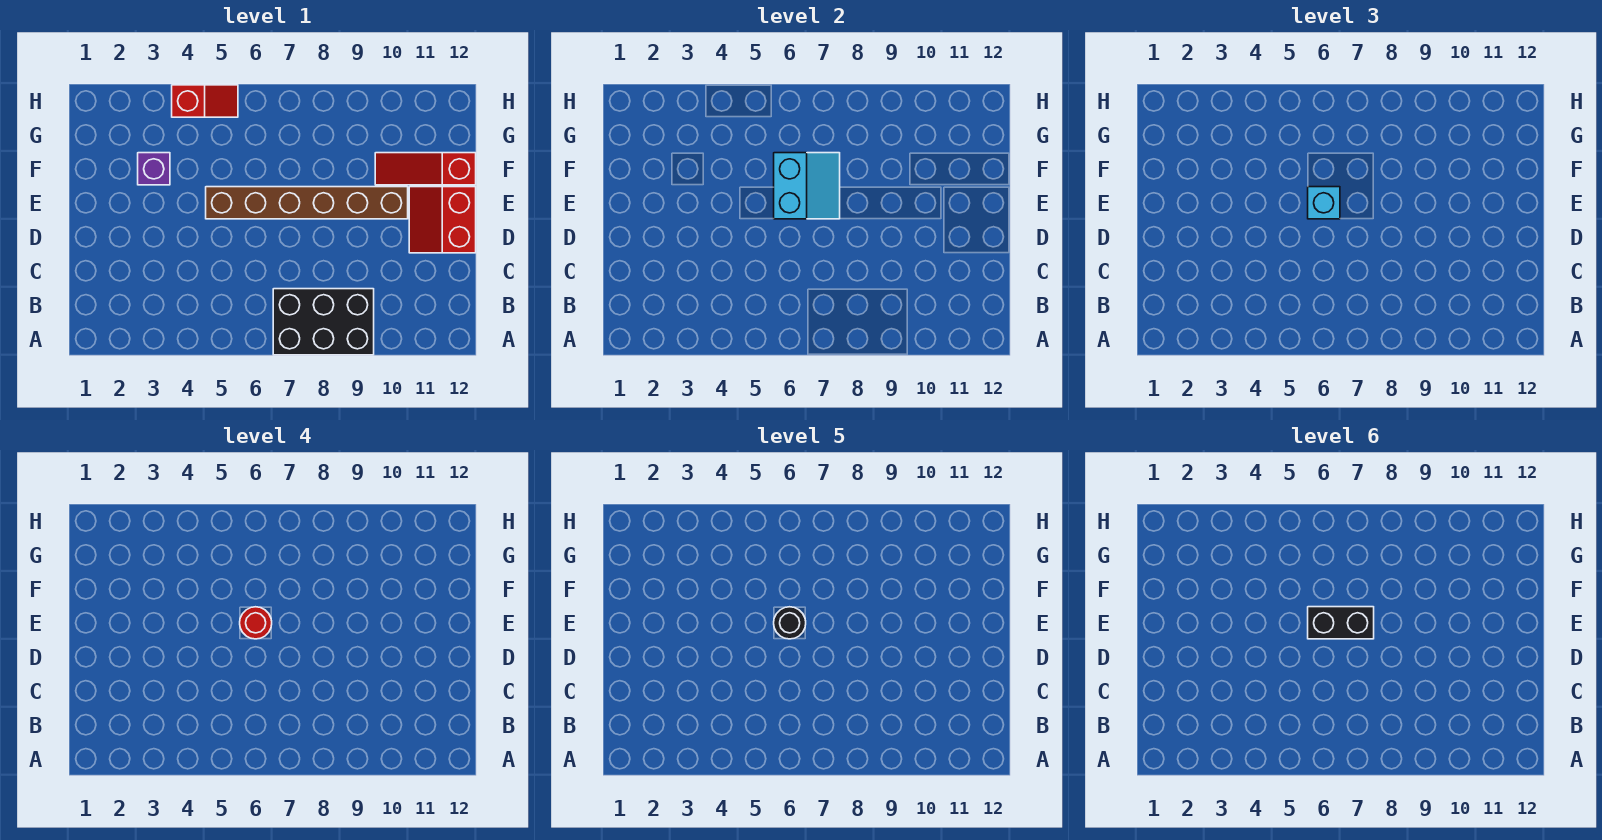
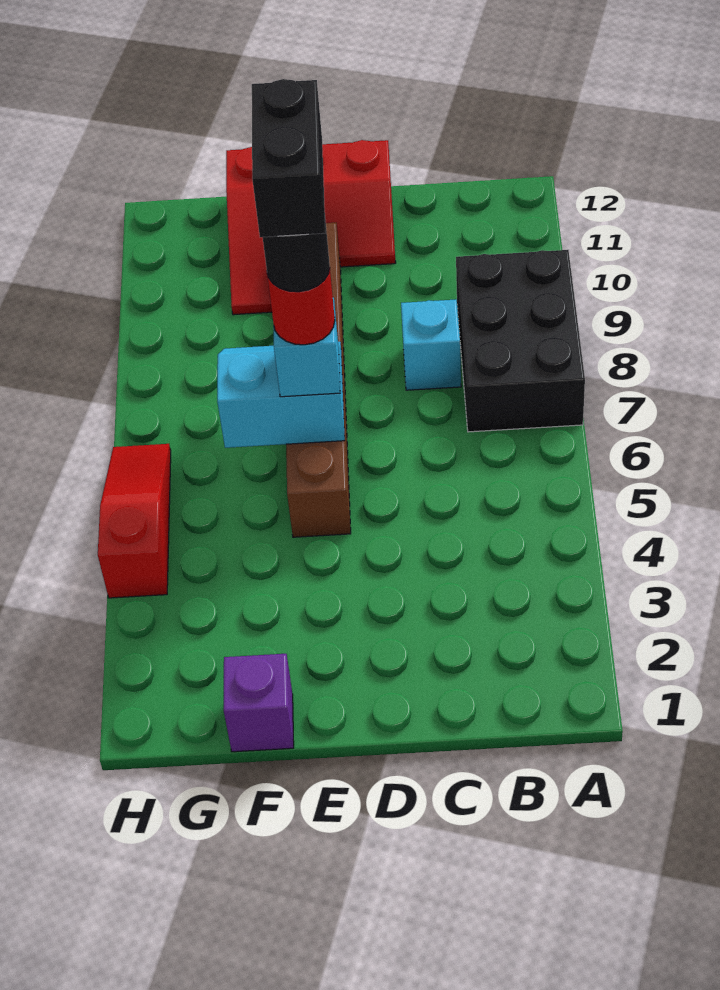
none -> cyan brick C8 level 1
purple brick F3 level 1 -> purple brick F1 level 1
red slope H4:H5 level 1 top 4 -> red slope H4:H6 level 1 top 4

